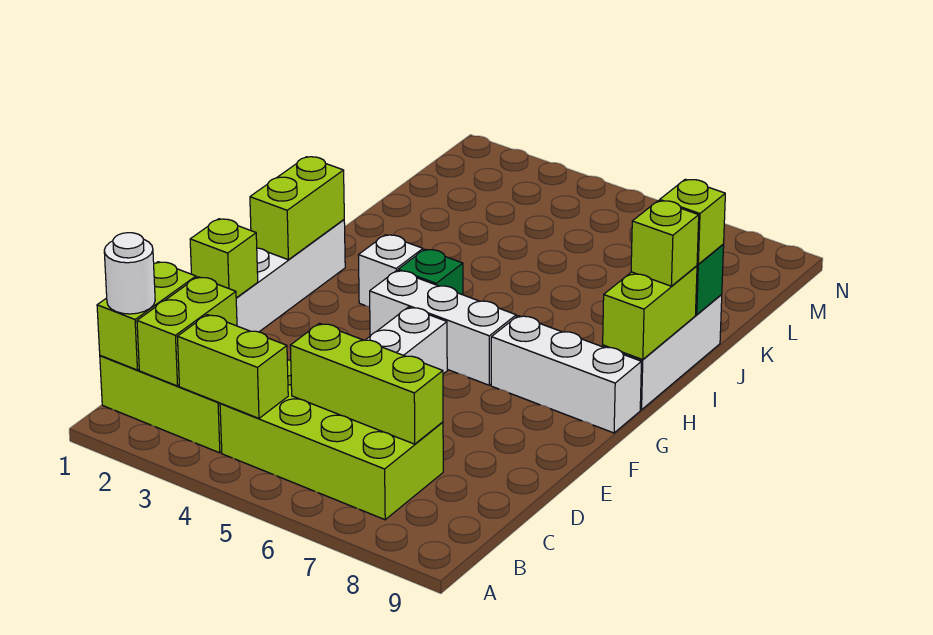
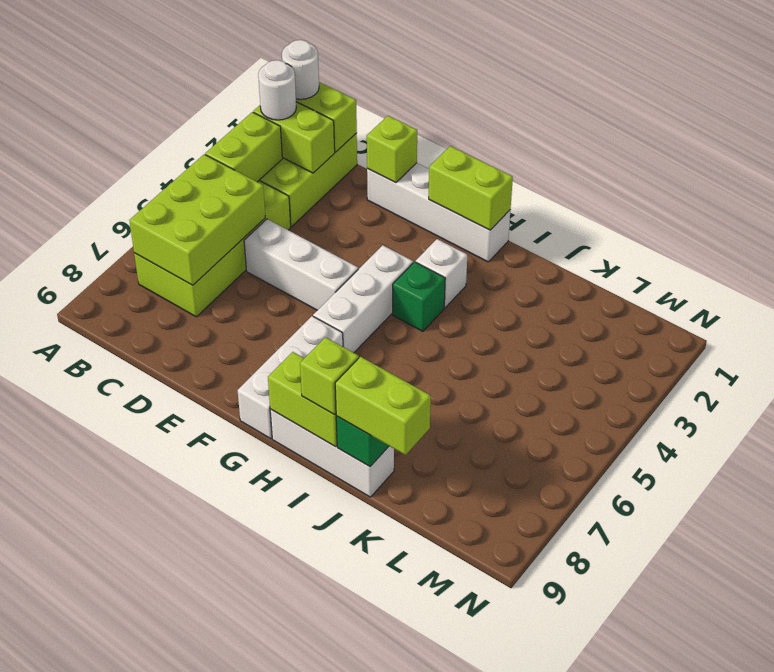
none -> white round brick B2 level 3
lime brick C5:C7 level 2 -> lime brick B5:C7 level 2
lime brick J9 level 3 -> lime brick J9:K9 level 3

